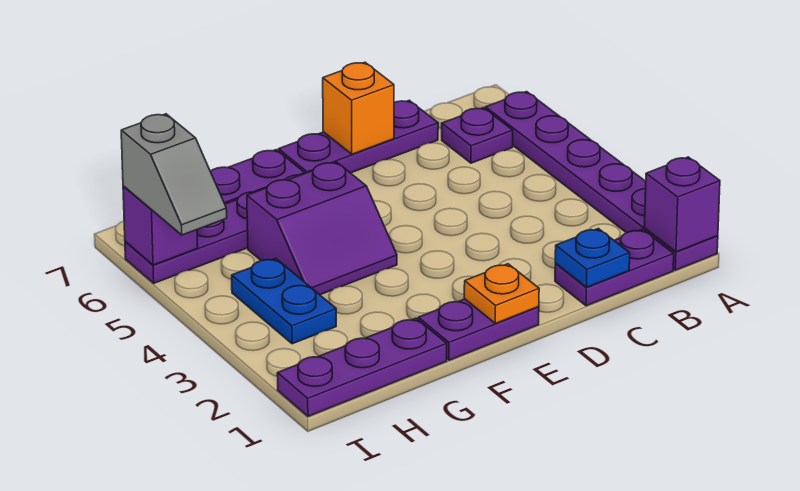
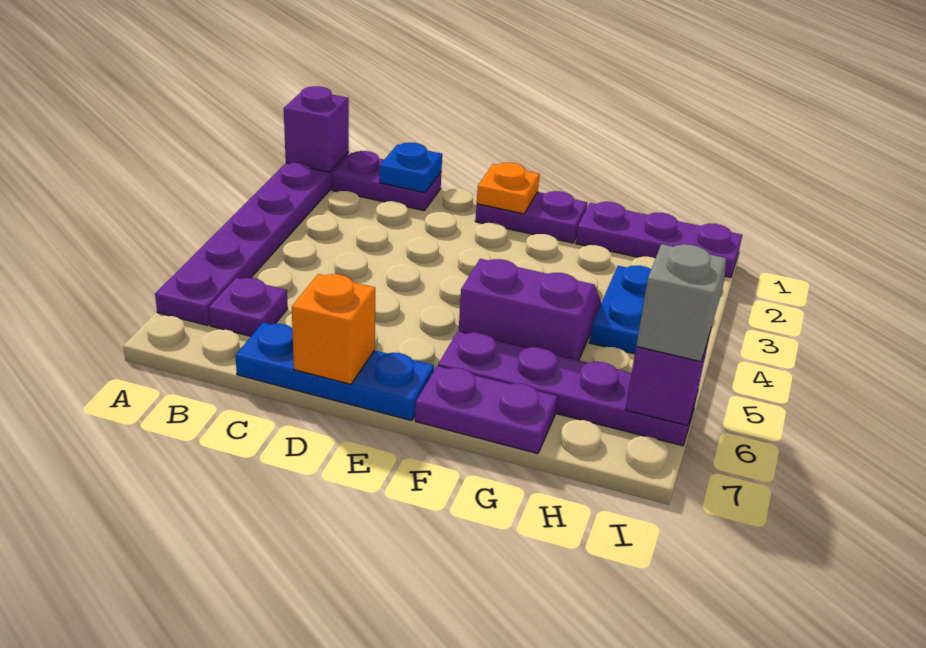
purple plate C7:E7 level 1 -> blue plate C7:E7 level 1

